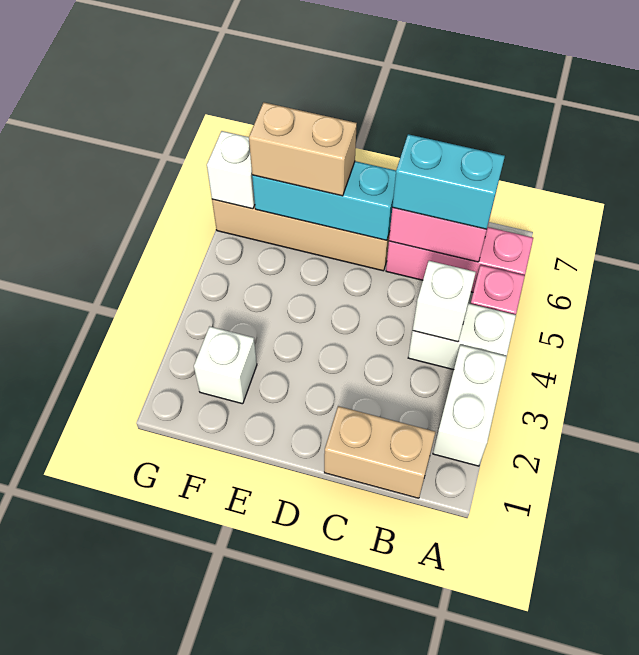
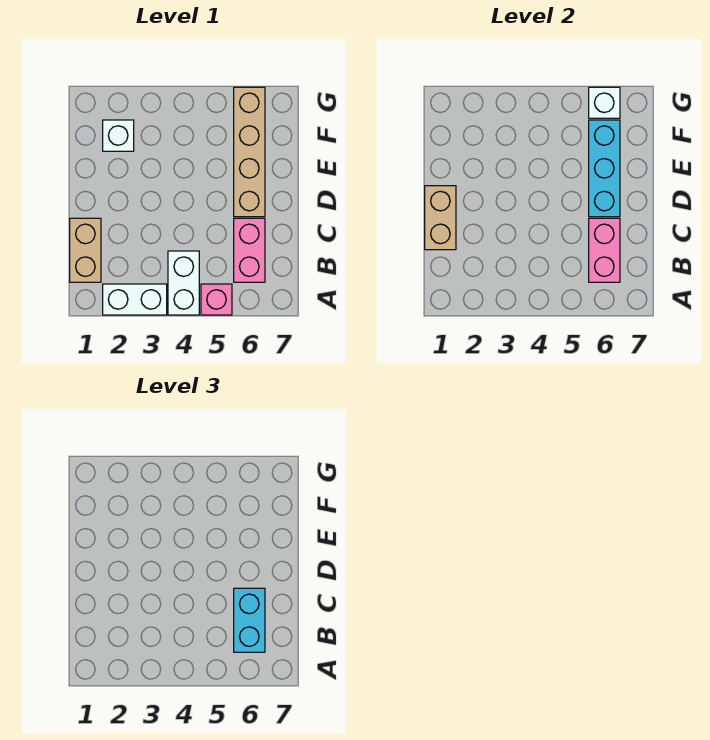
pink brick A6:C6 level 1 -> pink brick B6:C6 level 1
white brick B4 level 2 -> none
tan brick E6:F6 level 3 -> tan brick C1:D1 level 2

